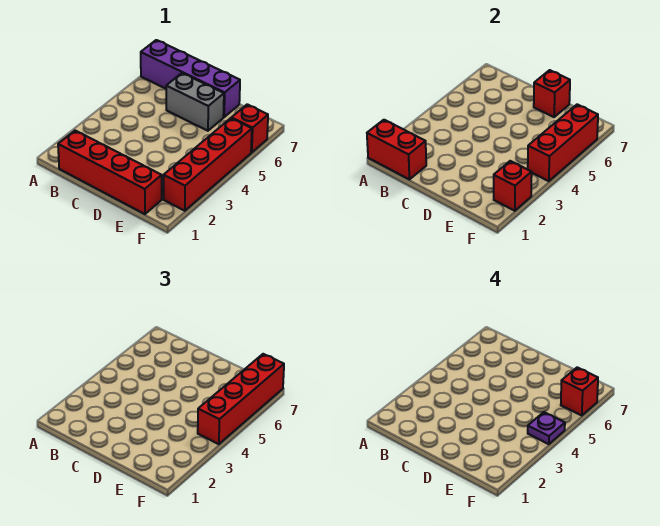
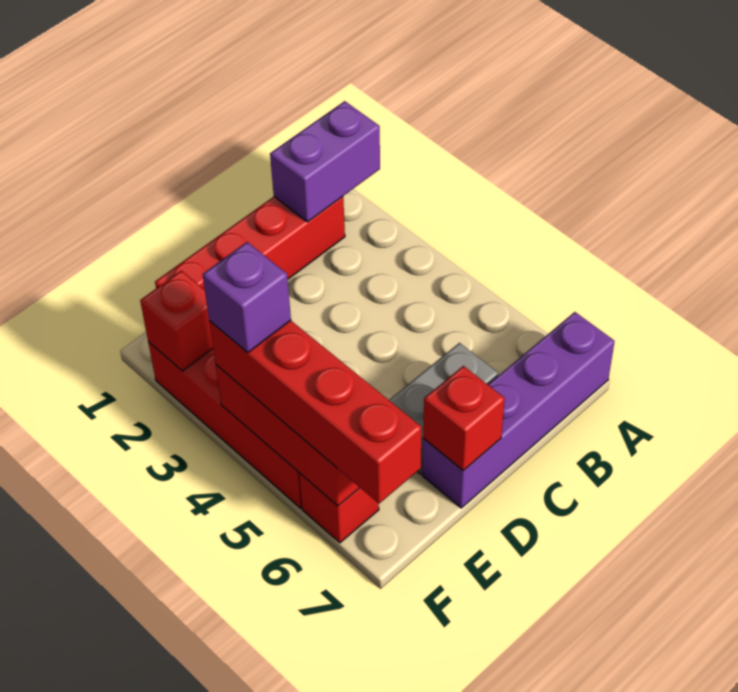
red brick A1:B1 level 2 -> purple brick A1:B1 level 2
purple plate F4 level 4 -> purple brick F4 level 4
red brick F6 level 4 -> none

